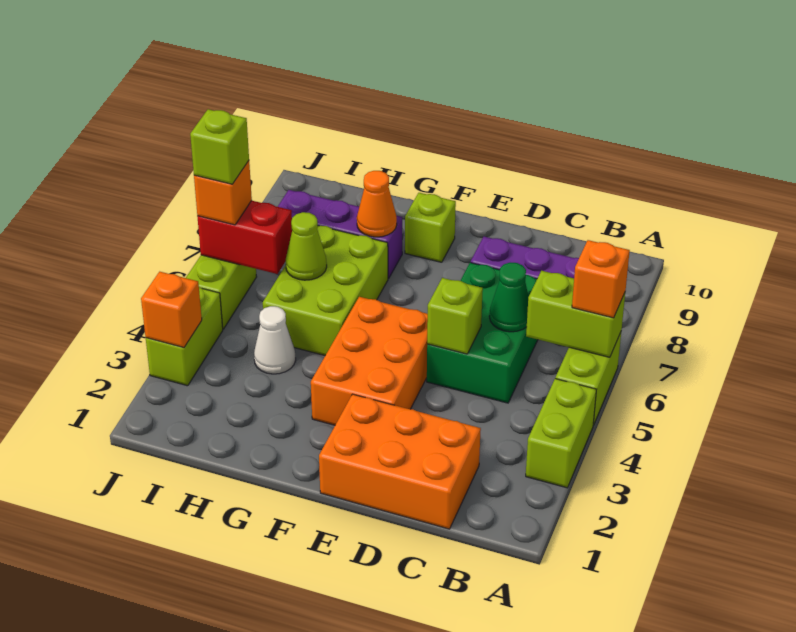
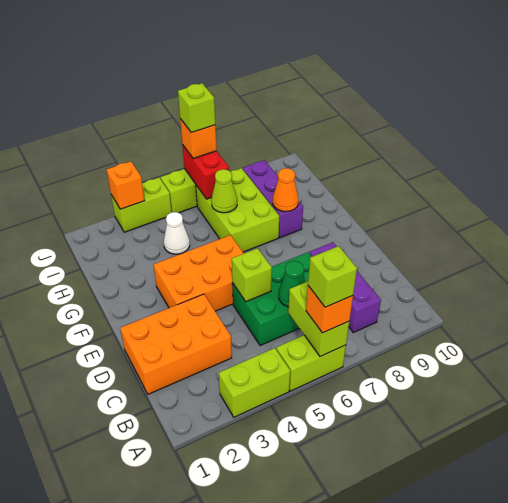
orange brick C1:E2 level 1 -> orange brick C1:D3 level 1
lime brick F9 level 1 -> lime brick A6 level 4
lime brick G5:H7 level 1 -> lime brick G6:I7 level 1

